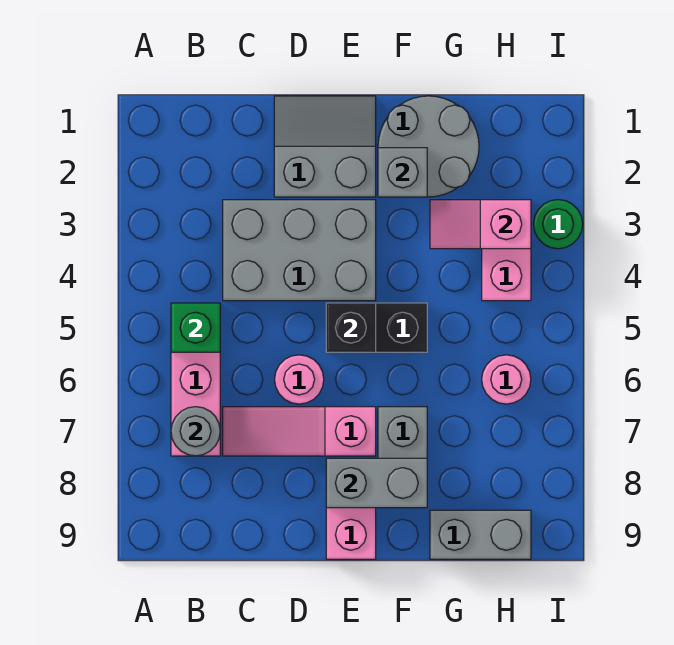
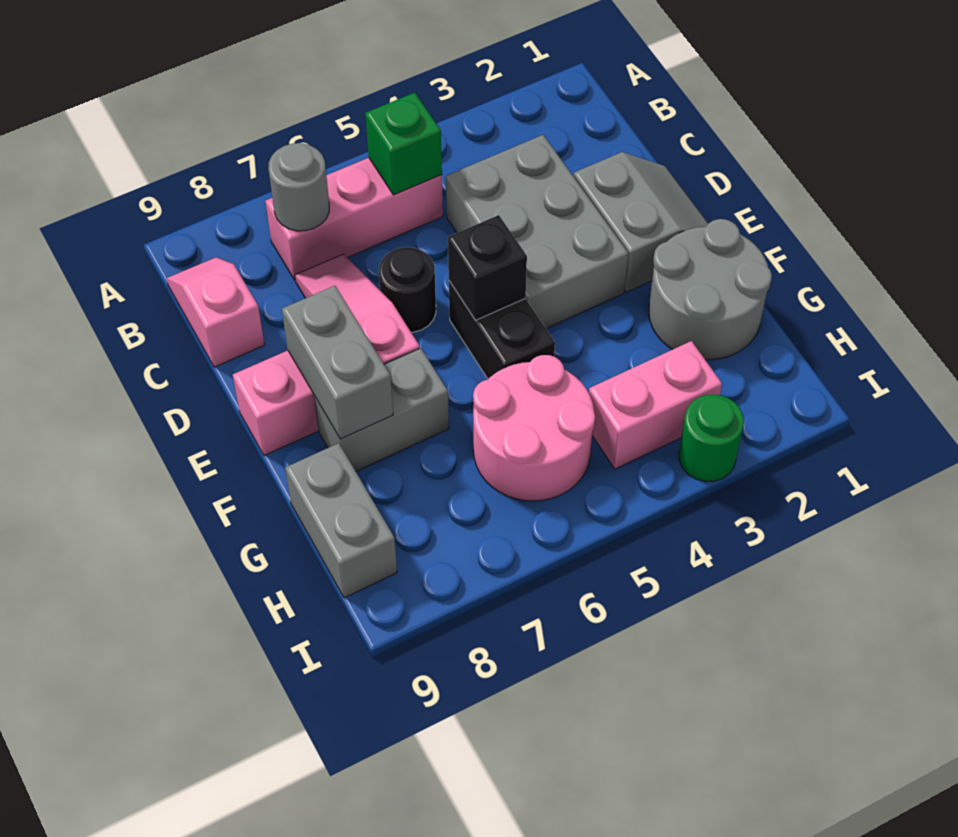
pink round brick D6 level 1 -> black round brick D6 level 1
grey brick F2 level 2 -> none
pink slope G3:H3 level 2 top H -> pink slope B9:C9 level 1 top C
pink round brick H6 level 1 -> pink round brick G5:H6 level 1

